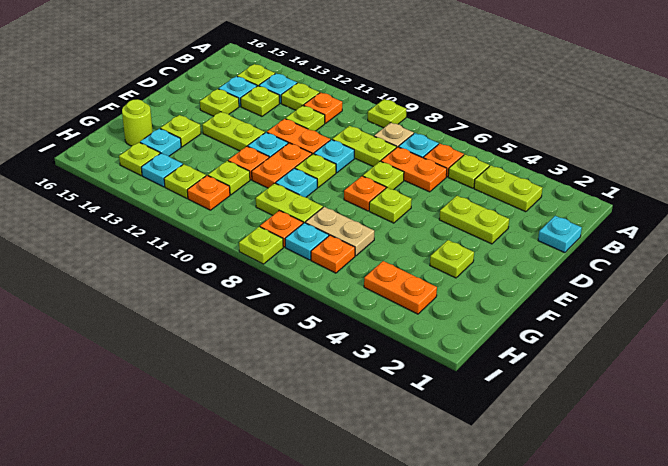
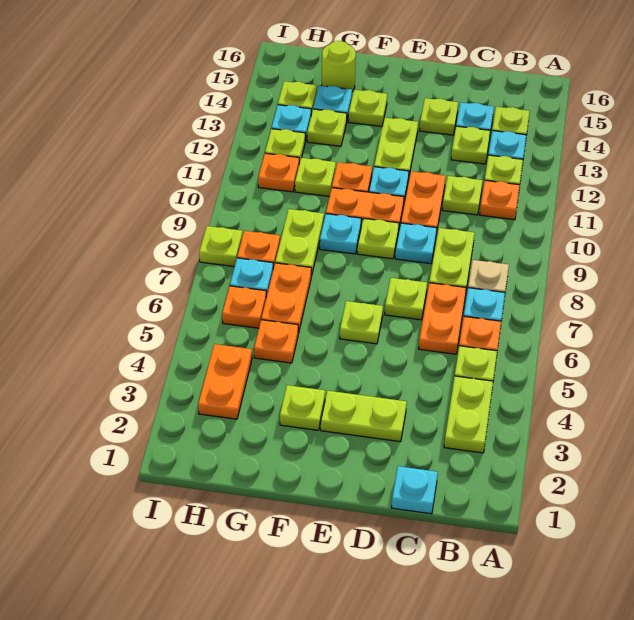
lime plate A9 level 1 -> lime plate G13 level 1
lime plate D3:D4 level 1 -> lime plate D3:E3 level 1
orange plate E7 level 1 -> orange plate G5 level 1
tan plate G6:G7 level 1 -> orange plate G6:G7 level 1

